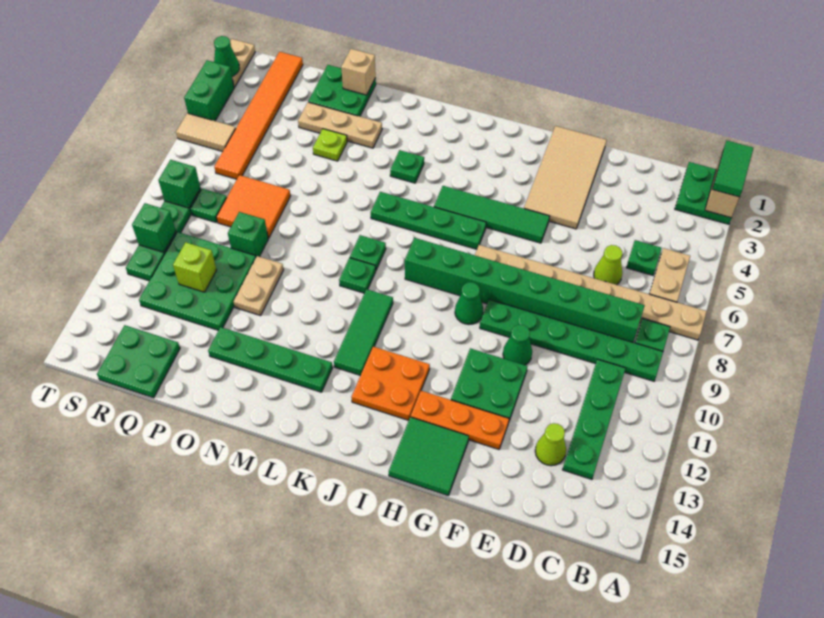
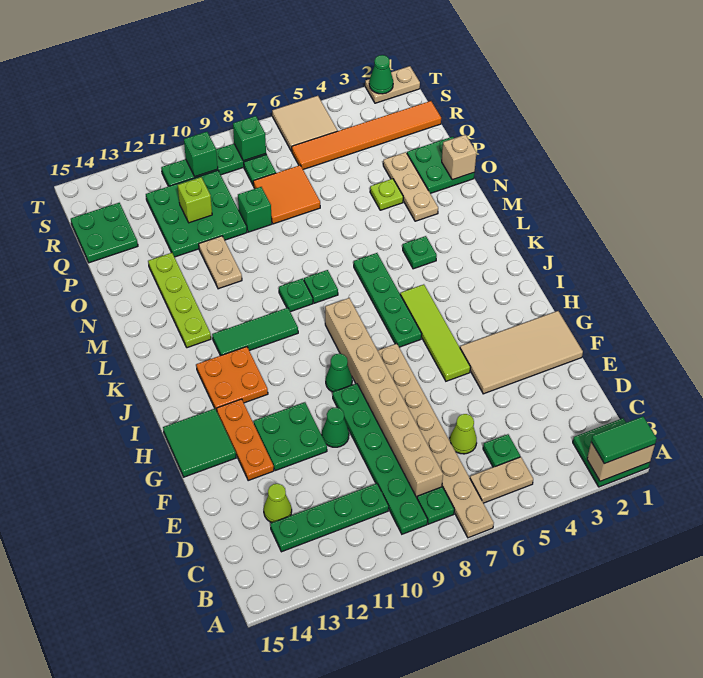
green brick C8:J8 level 1 -> tan brick C8:J8 level 1
green tile G5:J5 level 1 -> lime tile G5:J5 level 1
green plate L13:O13 level 1 -> lime plate L13:O13 level 1
tan plate O10:O11 level 1 -> tan plate N11:O11 level 1
tan tile S5:T5 level 1 -> tan tile S5:T6 level 1
green brick T3:T4 level 1 -> none

